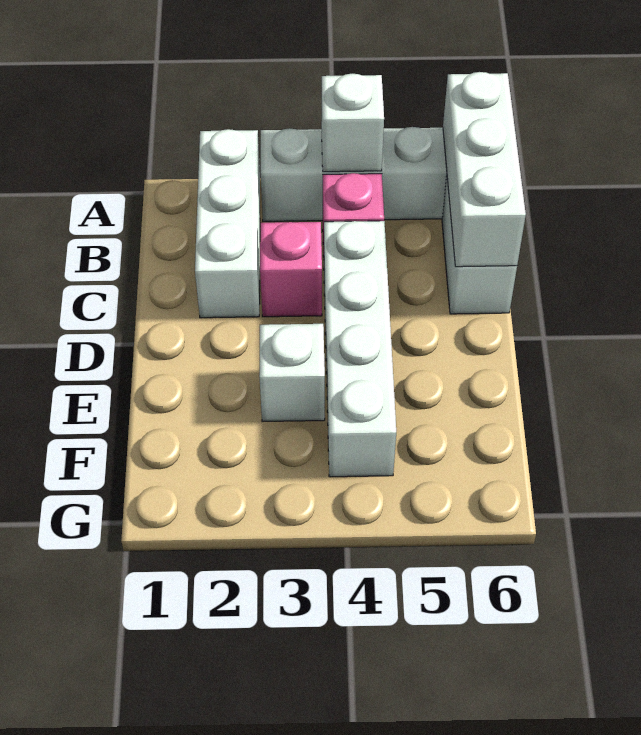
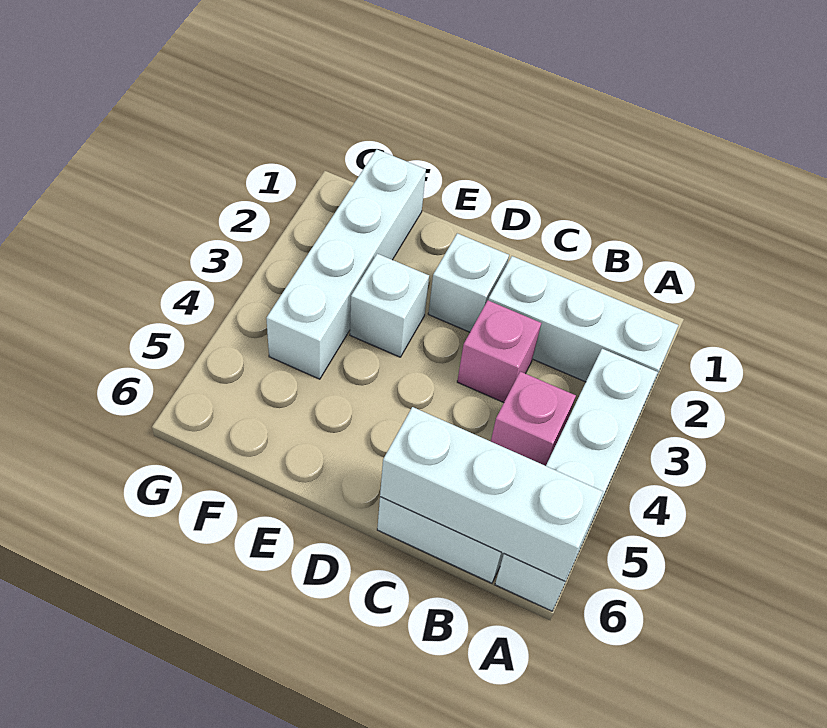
white brick A4 level 2 -> white brick D2 level 1
white brick C4:F4 level 1 -> white brick F1:F4 level 1

